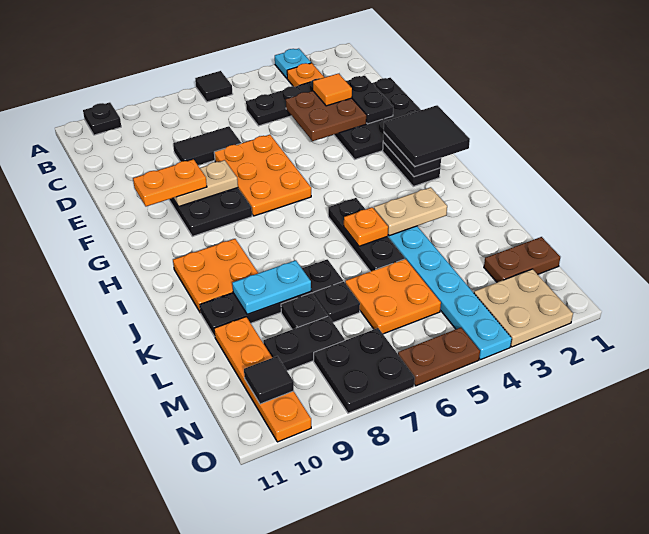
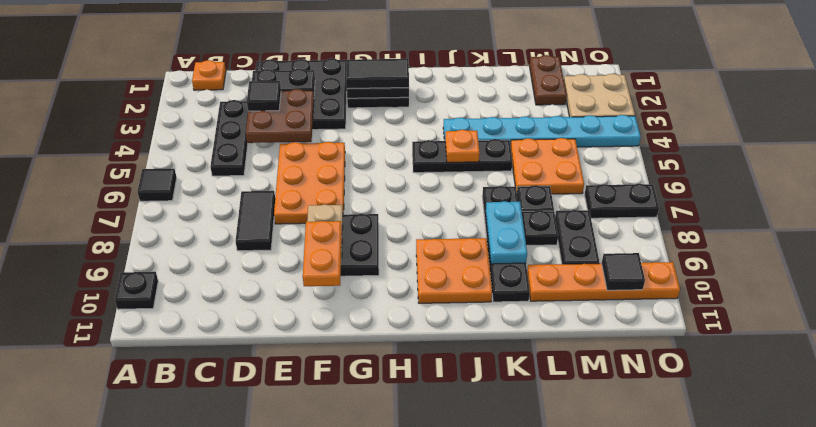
cyan plate A3 level 1 -> none
orange plate B3 level 1 -> orange plate B1 level 1
orange tile D3 level 3 -> black tile D3 level 3
orange plate E6:G7 level 1 -> orange plate E5:F7 level 1
black tile G1:H2 level 3 -> black tile G2:H2 level 3
tan plate J3:J4 level 2 -> none
black plate N7:O8 level 1 -> black plate N7:O7 level 1
brown plate O5:O6 level 1 -> none

